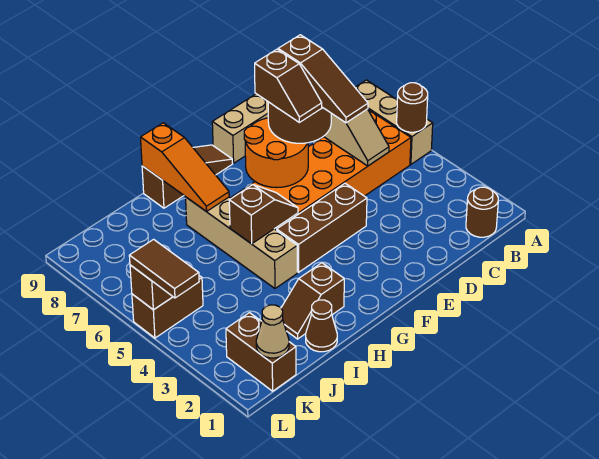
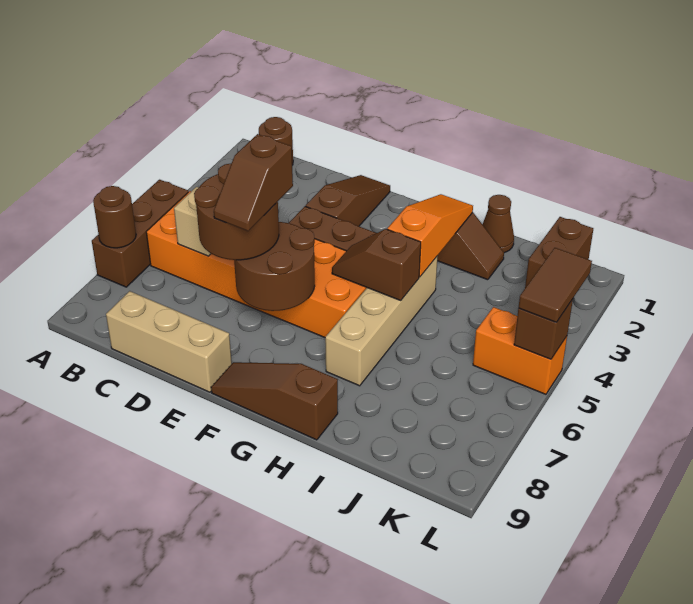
tan brick A5:A7 level 1 -> brown brick A5:A7 level 1
brown round brick A5 level 2 -> brown round brick A7 level 2
brown slope D5:D7 level 4 top 7 -> brown slope E1:E3 level 1 top 3
orange round brick E6:F7 level 2 -> brown round brick E6:F7 level 2
brown slope E6:E7 level 4 top 7 -> brown slope E6:E7 level 4 top 6
orange slope H7:H9 level 2 top 9 -> orange slope H2:H4 level 2 top 4
tan cone K1 level 2 -> none
brown brick K5:L5 level 1 -> orange brick K5:L5 level 1

